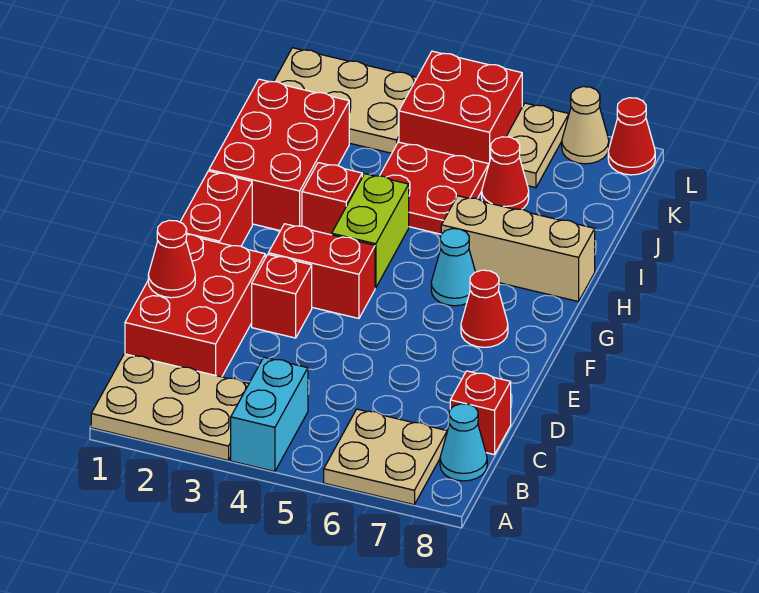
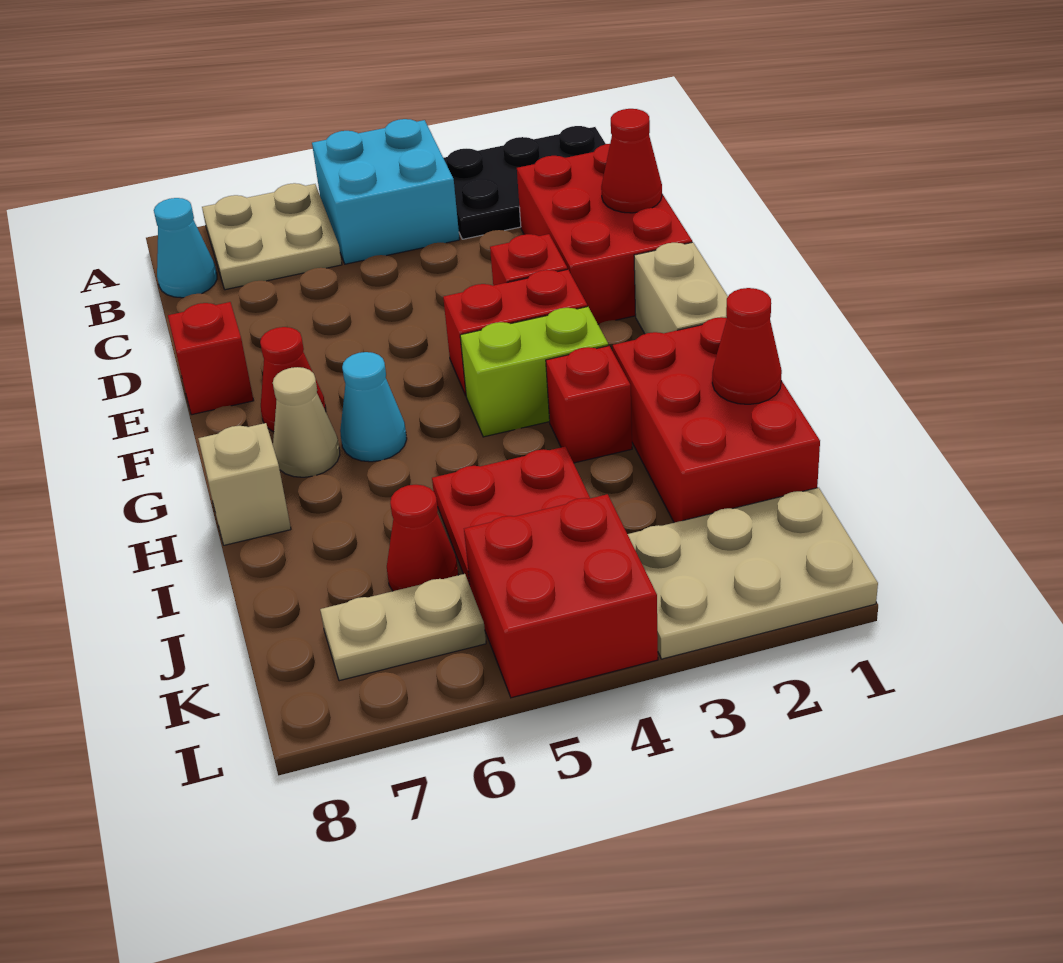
tan plate A1:B3 level 1 -> black plate A1:B3 level 1
cyan brick A4:B4 level 1 -> cyan brick A4:B5 level 1
red brick C8 level 1 -> red brick E8 level 1
red brick F1:G1 level 1 -> tan brick F1:G1 level 1
lime brick G4:H4 level 1 -> lime brick G3:G4 level 1
tan brick H6:H8 level 1 -> tan brick H8 level 1
tan plate K6:L6 level 1 -> tan plate K6:K7 level 1
tan cone L7 level 1 -> tan cone G7 level 1
red cone L8 level 1 -> red cone I1 level 2

